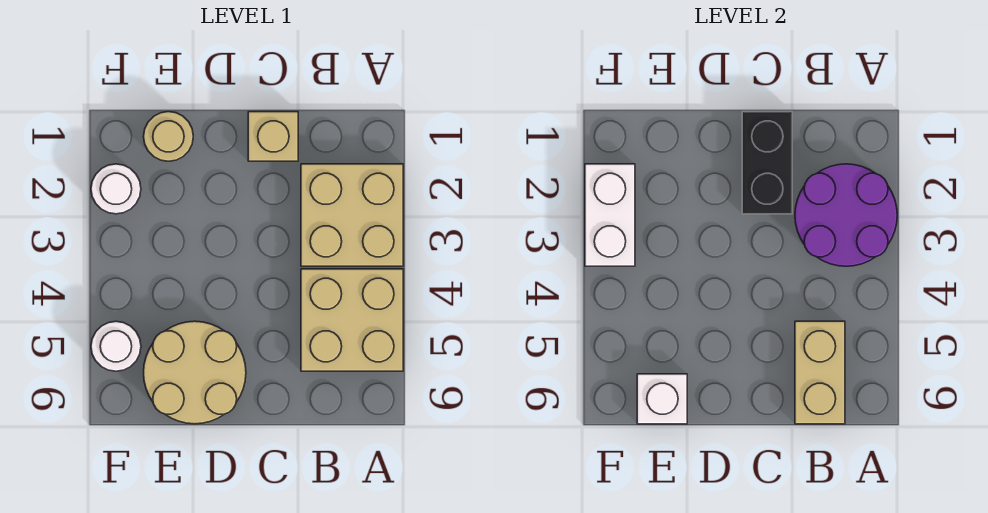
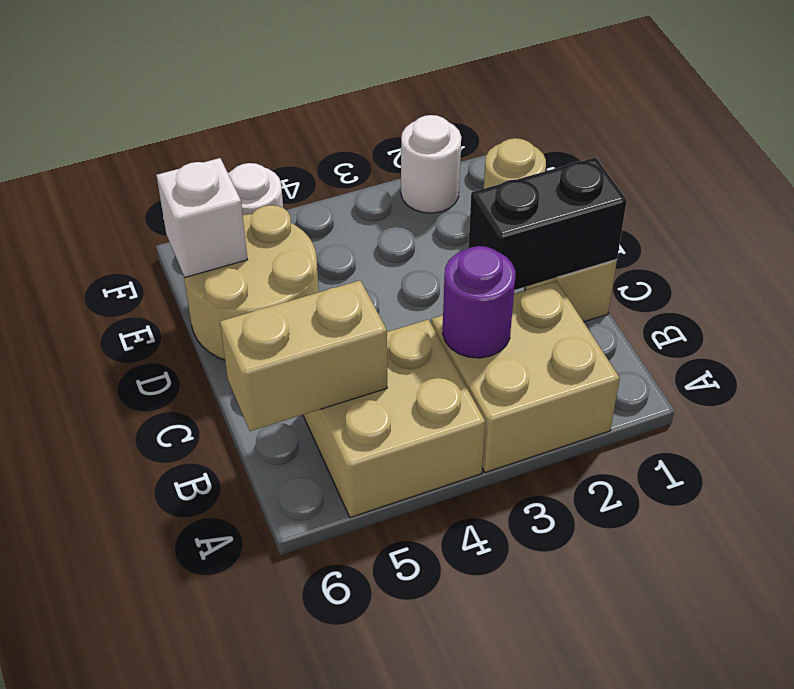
purple round brick A2:B3 level 2 -> purple round brick B3 level 2
white brick F2:F3 level 2 -> none

